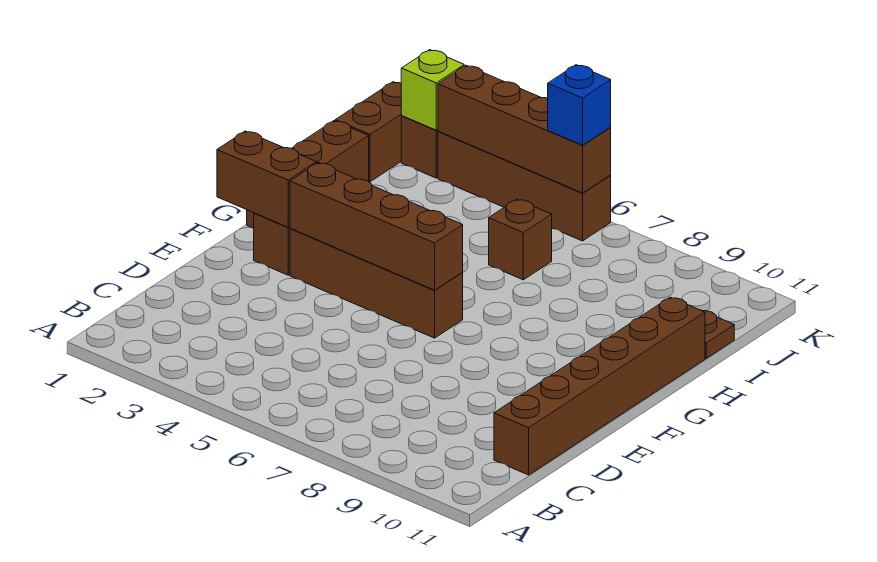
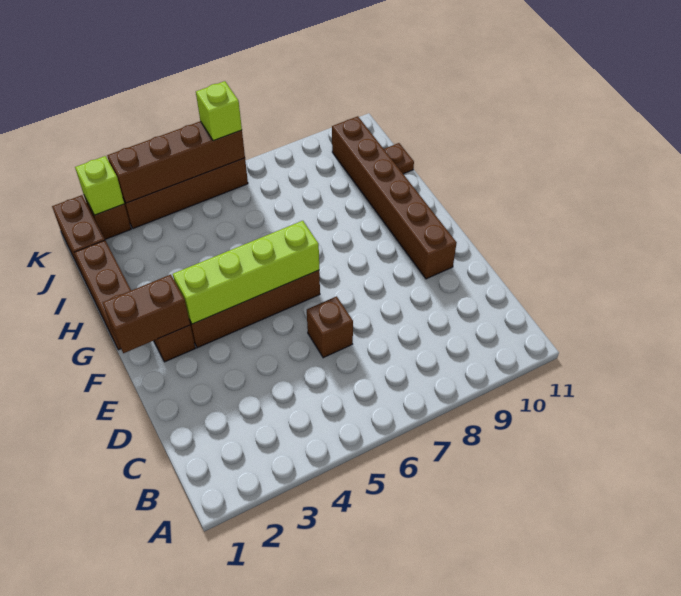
brown brick C11:H11 level 1 -> brown brick E10:J10 level 1
brown brick F3:F6 level 2 -> lime brick F3:F6 level 2
brown brick I6 level 1 -> brown brick D6 level 1
blue brick K6 level 3 -> lime brick K6 level 3

